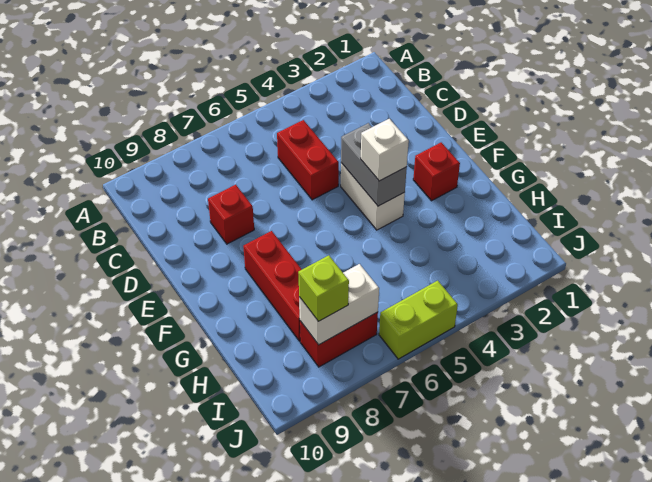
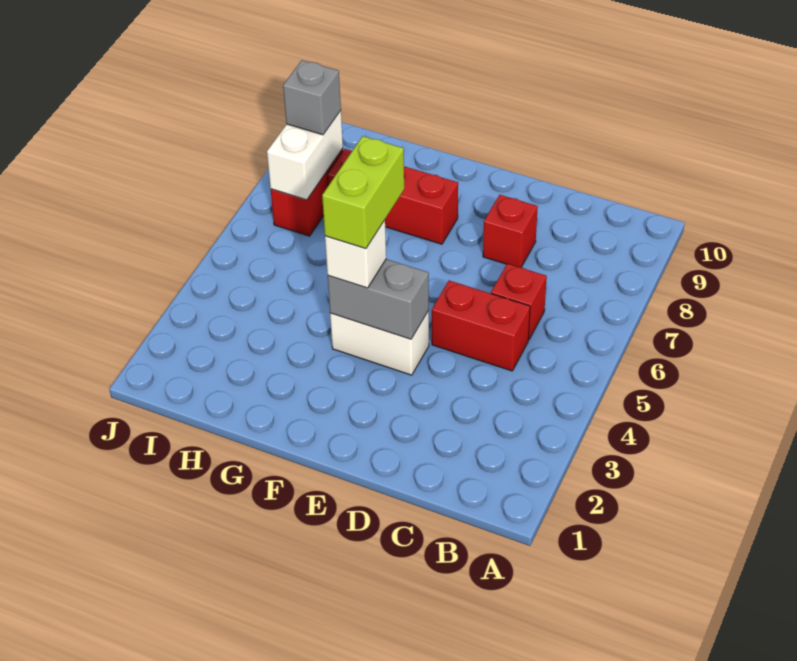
red brick F2 level 1 -> red brick C6 level 1
lime brick I8 level 3 -> grey brick I8 level 3
lime brick J5:J6 level 1 -> lime brick F4:F5 level 4

